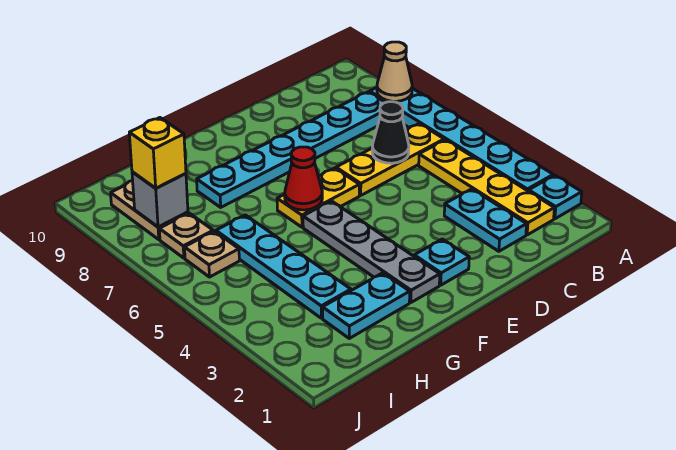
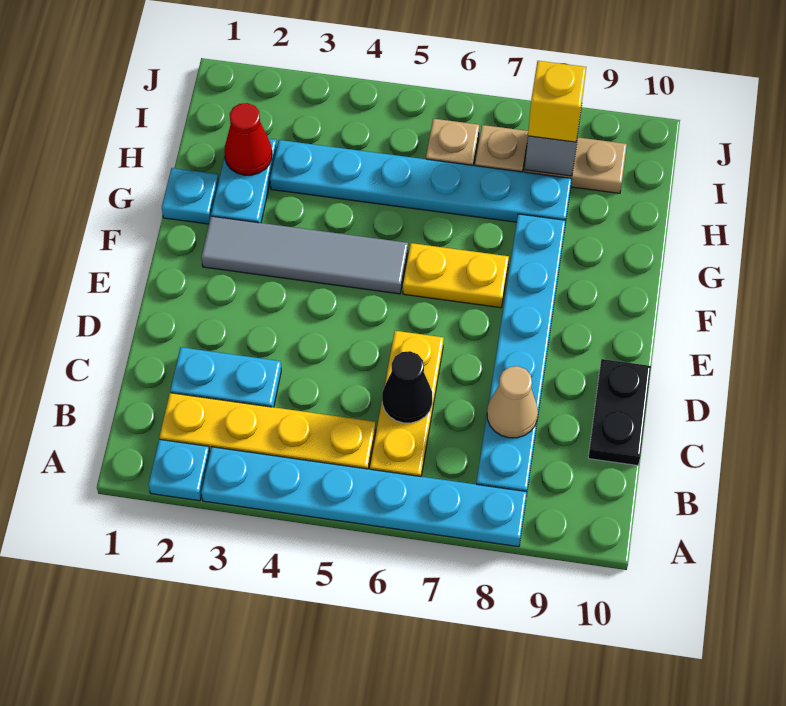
tan cone A8 level 2 -> tan cone C8 level 2
none -> black plate C10:D10 level 1
cyan plate E2 level 1 -> cyan plate G1 level 1
yellow plate E6:F6 level 1 -> yellow plate F6:F7 level 1
grey plate F2:F5 level 1 -> grey tile F2:F5 level 1
red cone F6 level 2 -> red cone H2 level 2
cyan plate H3:H6 level 1 -> cyan plate H3:H8 level 1

